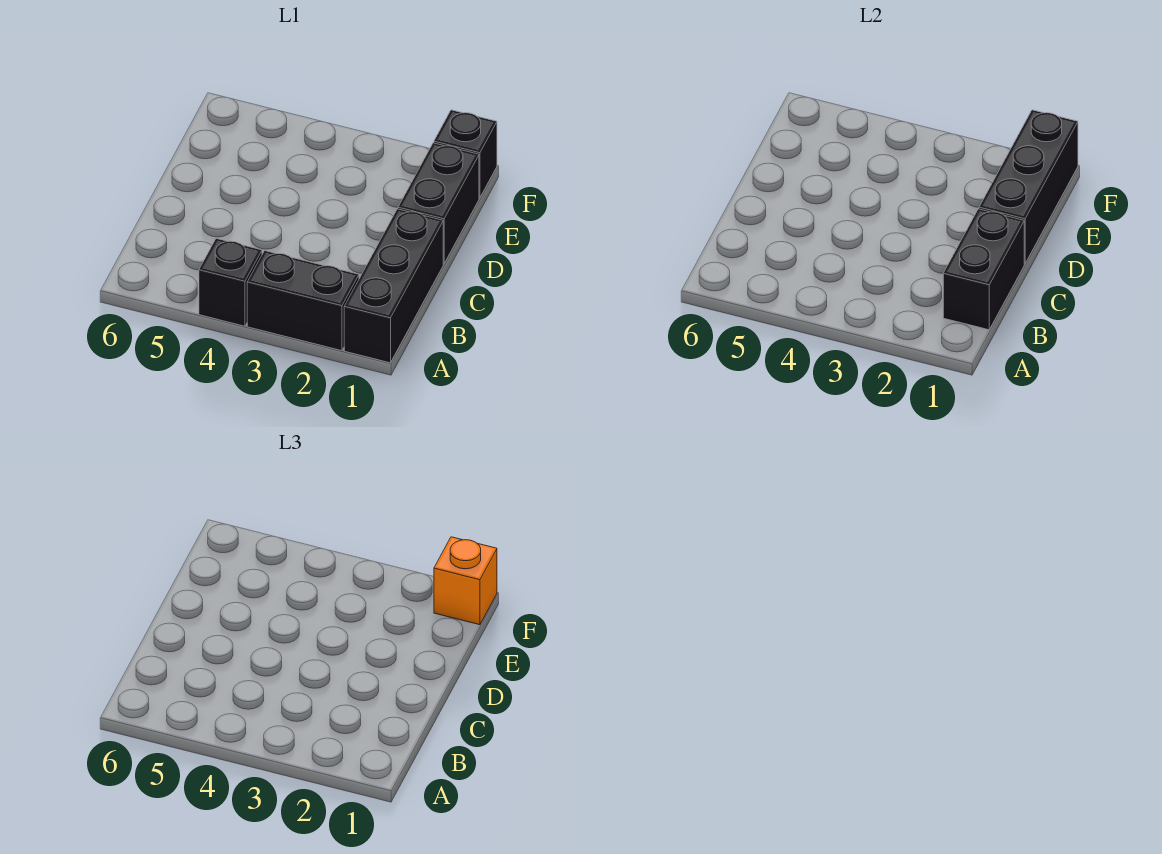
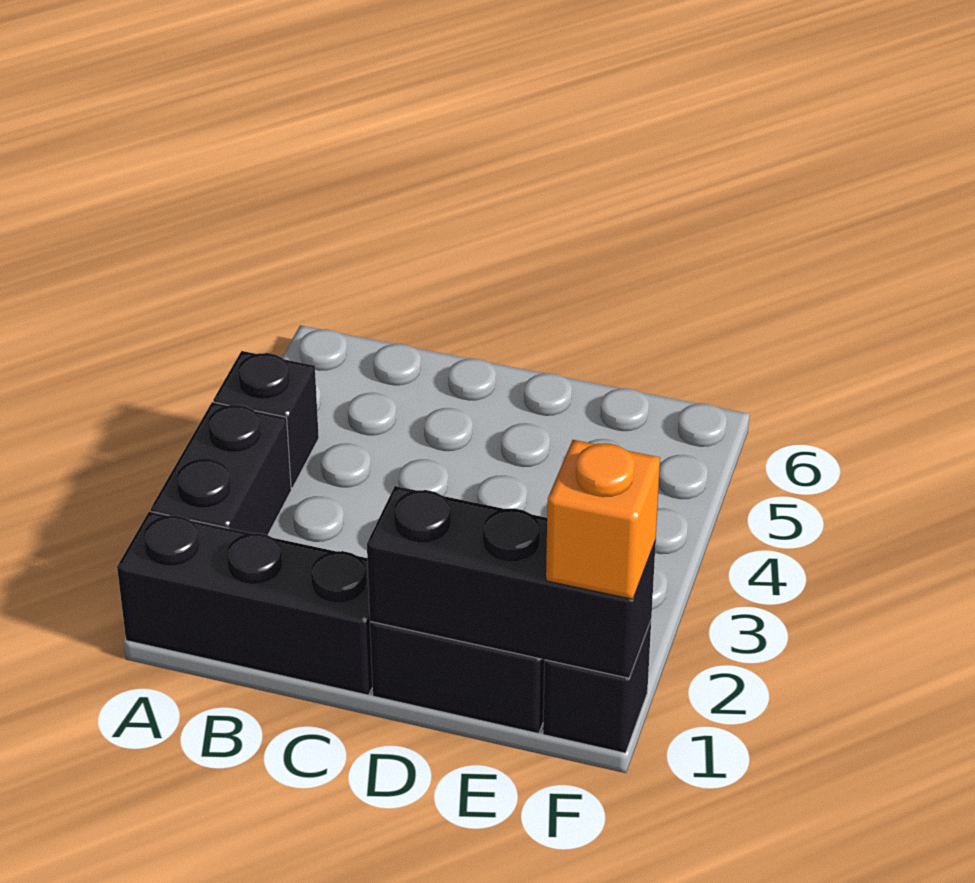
black brick B1:C1 level 2 -> none

